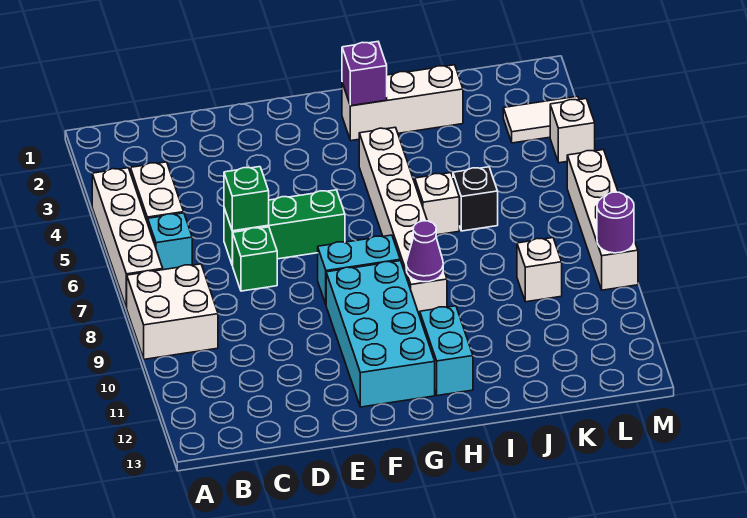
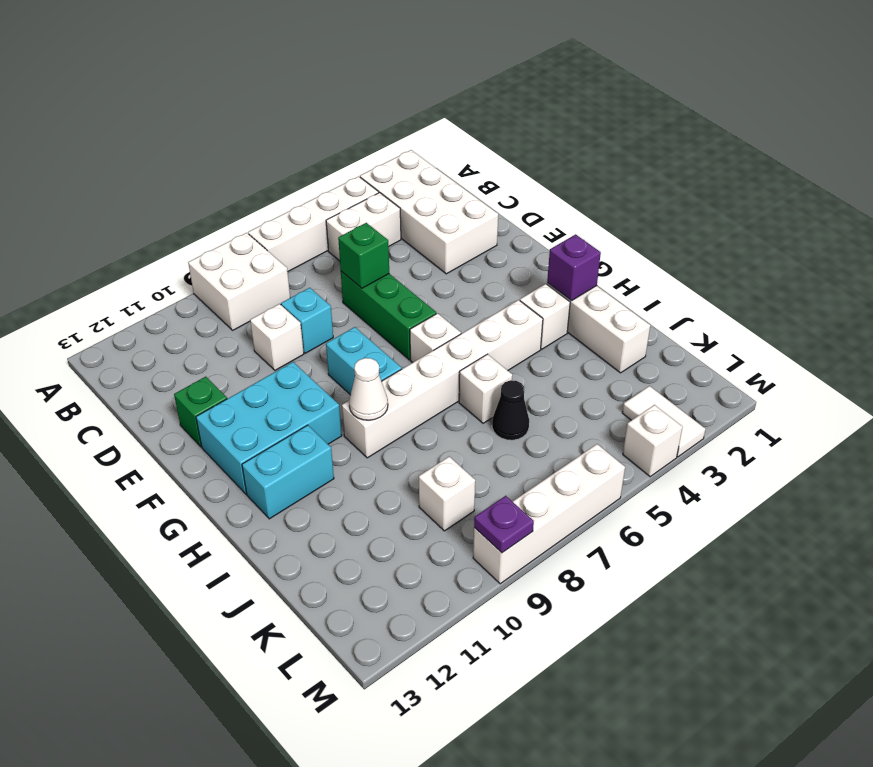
none -> white brick A2:D3 level 1
cyan brick B6 level 1 -> cyan brick D8 level 1
green brick D7 level 1 -> green brick E12 level 1
none -> white brick D9 level 1
cyan brick F9:G12 level 1 -> cyan brick F10:G12 level 1
none -> white brick G6 level 1
none -> white brick H3 level 1
purple cone H9 level 2 -> white cone H9 level 2
black brick J6 level 1 -> black cone J6 level 1
purple round brick M9 level 2 -> purple plate M9 level 2

